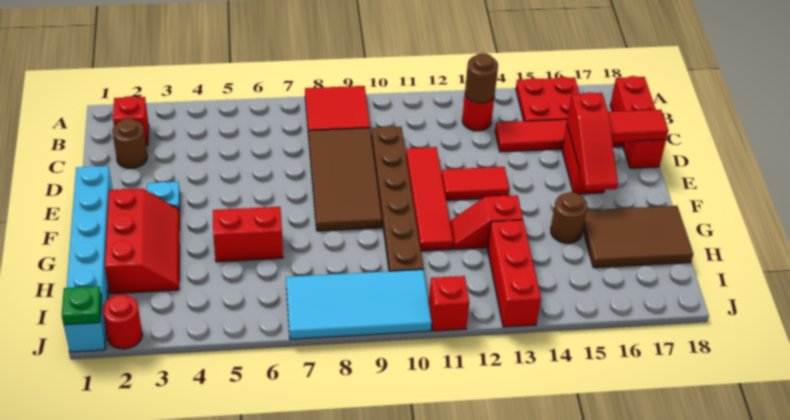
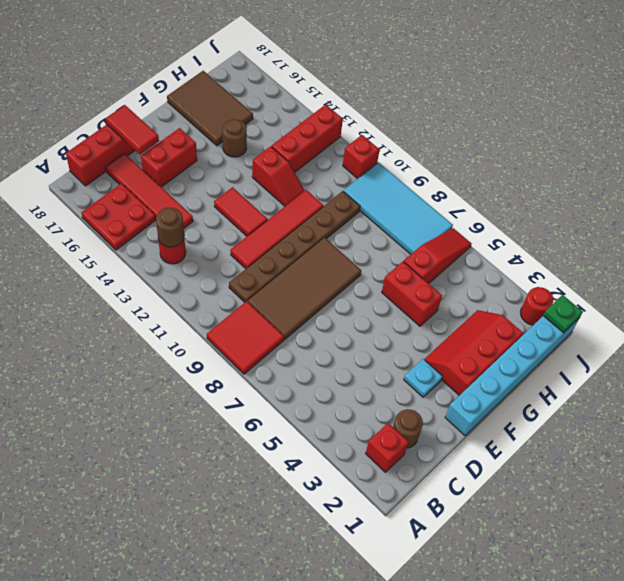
red slope D16:F16 level 2 top D -> red slope H6:J6 level 1 top H

